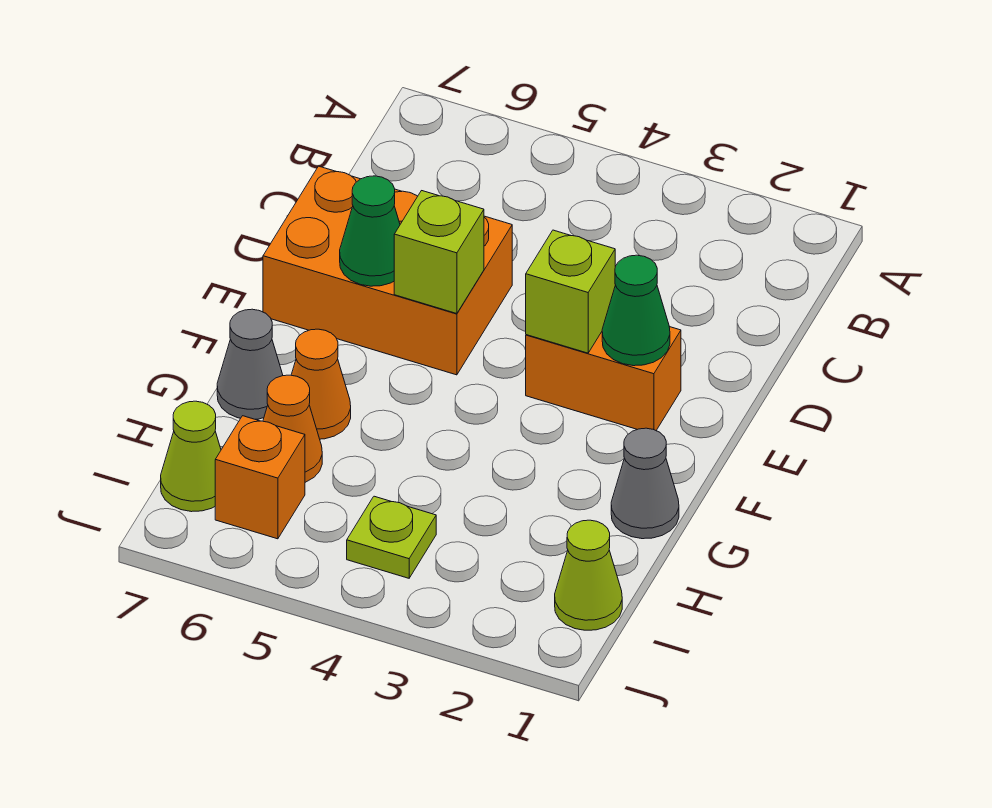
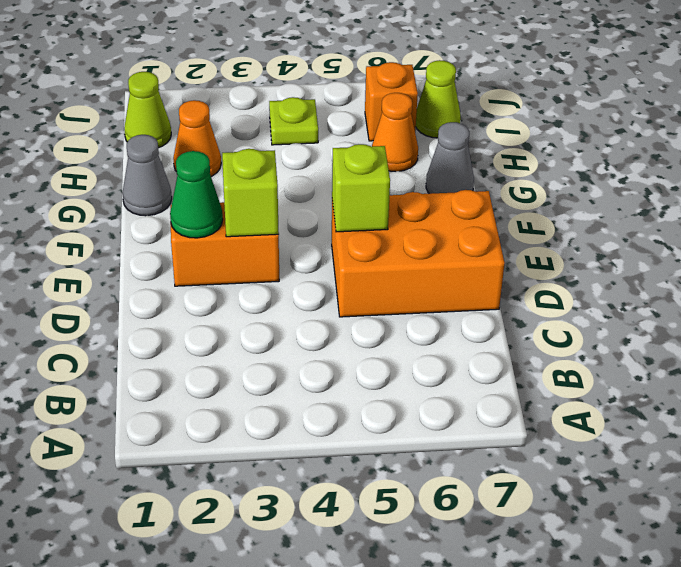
green cone E6 level 2 -> none
orange cone G6 level 1 -> orange cone H2 level 1

